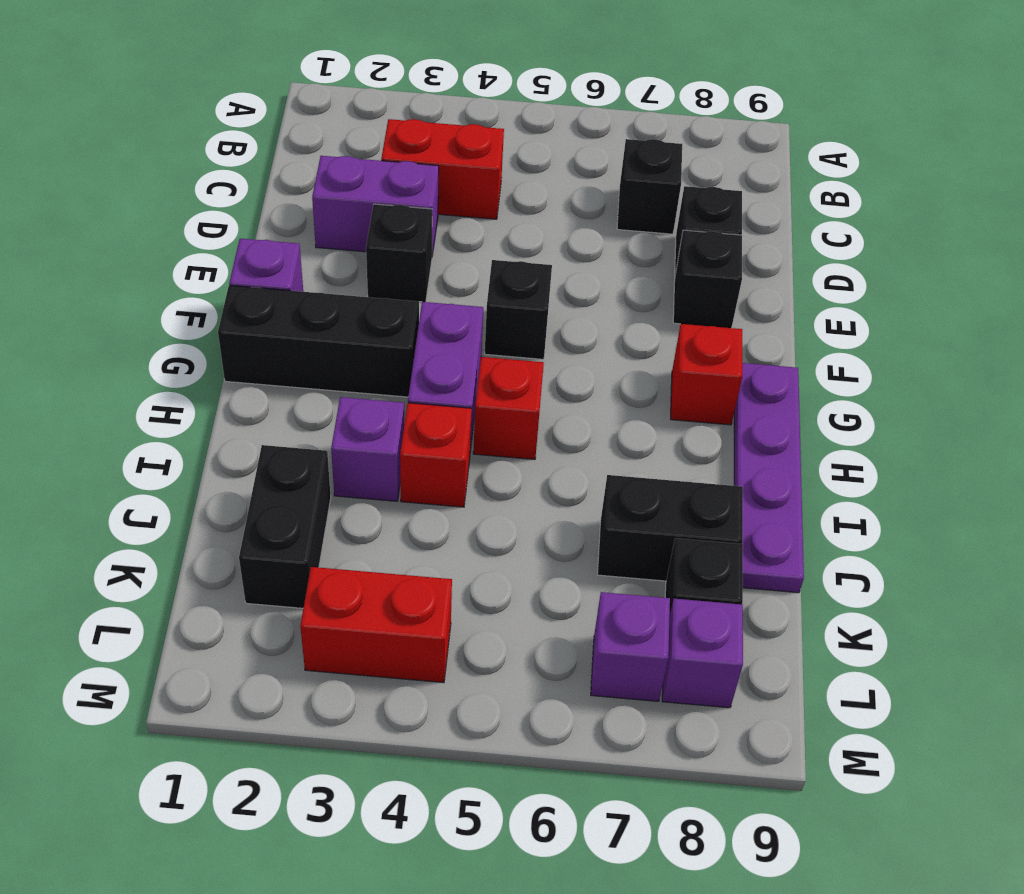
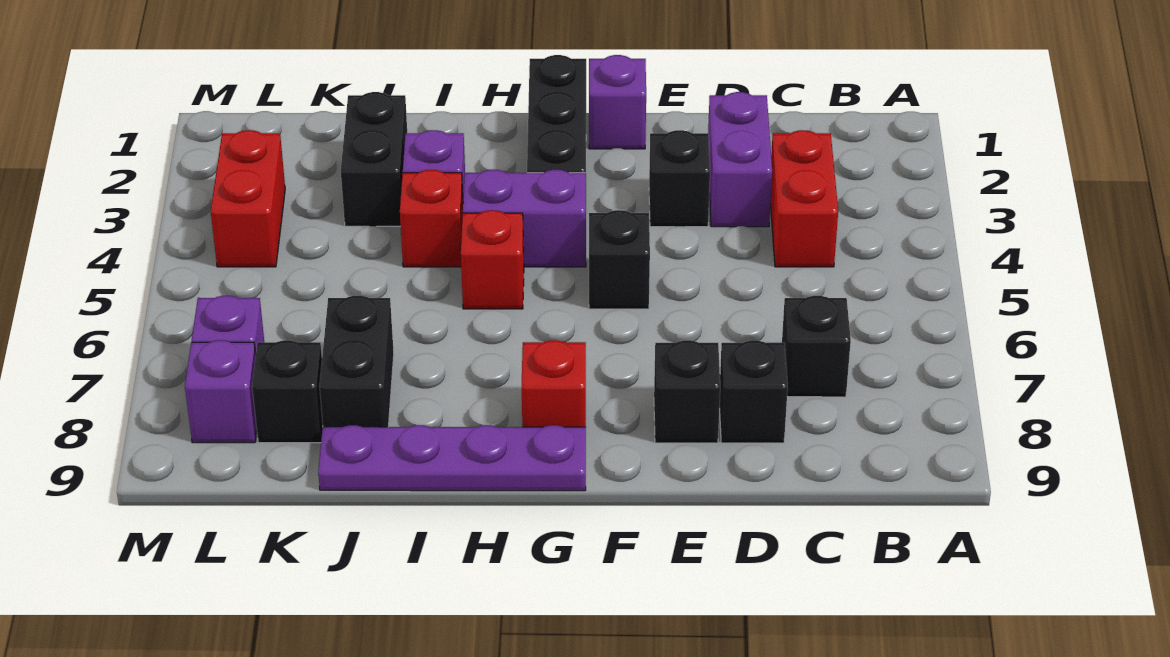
black brick J2:K2 level 1 -> black brick J2:J3 level 1

